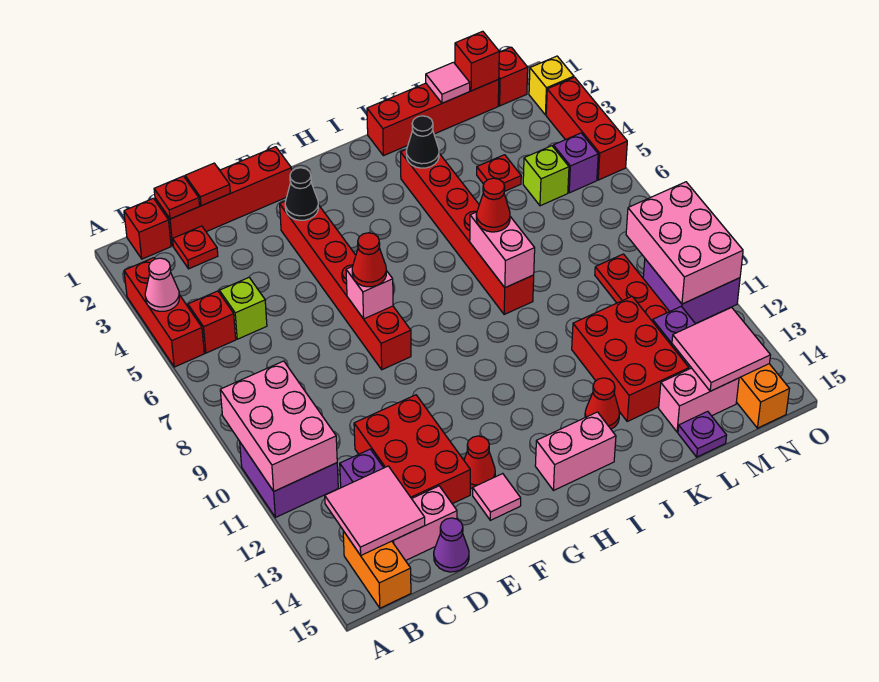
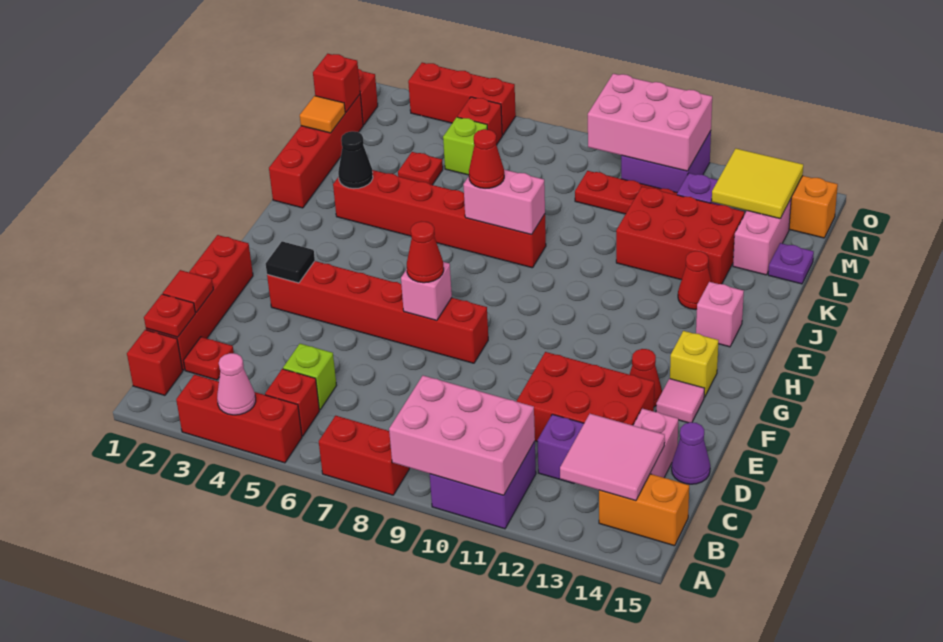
none -> red brick A7:A8 level 1
black cone F3 level 2 -> black tile F3 level 2
pink brick H14:I14 level 1 -> pink brick I14 level 1
pink tile L1 level 2 -> orange tile L1 level 2
pink tile M13:N14 level 2 -> yellow tile M13:N14 level 2
purple brick N5 level 1 -> red brick N5 level 1
yellow brick O2 level 1 -> yellow brick G14 level 1

